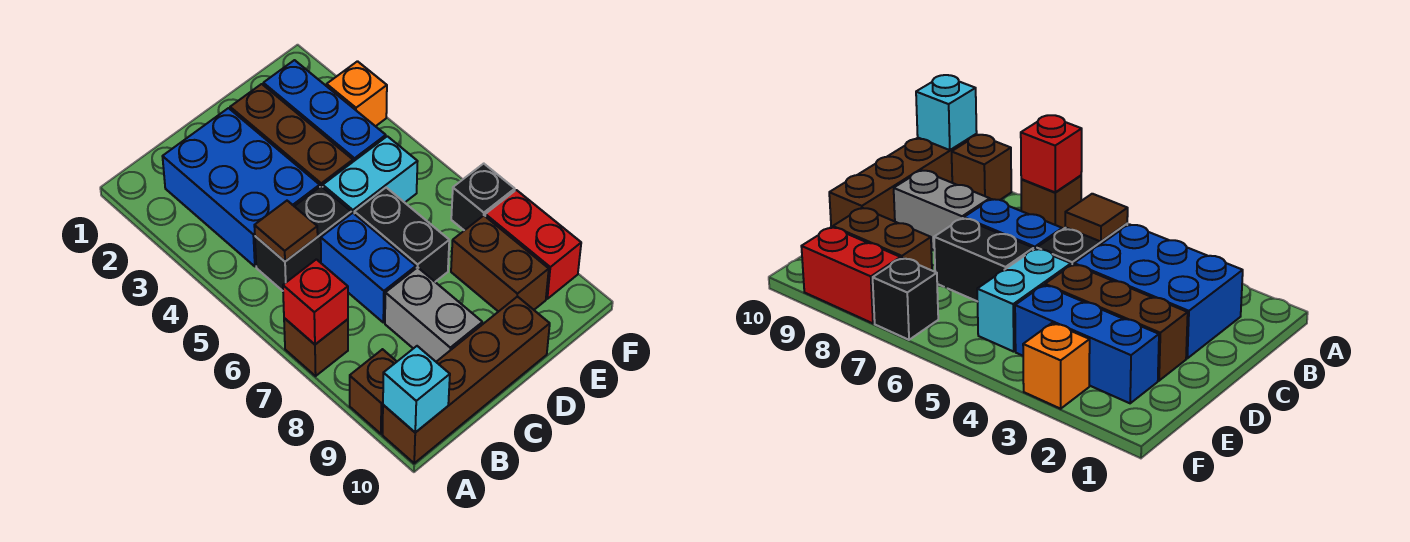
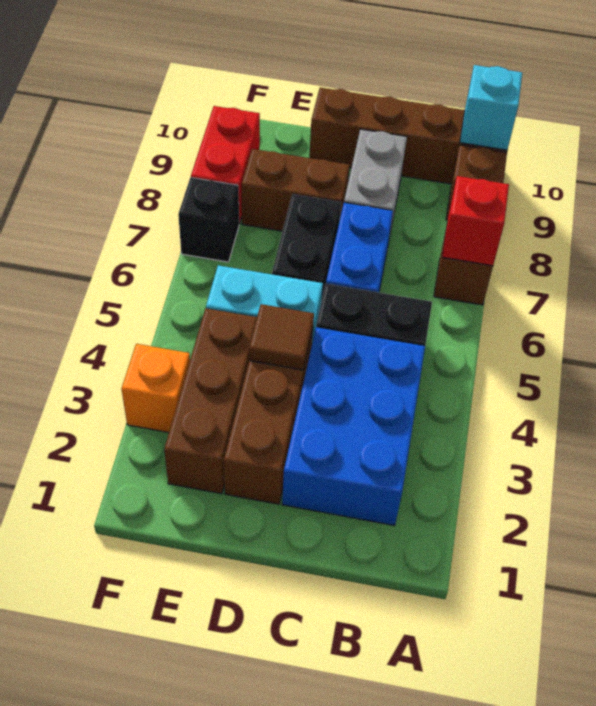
brown tile B5 level 2 -> brown tile D4 level 2
blue brick E2:E4 level 1 -> brown brick E2:E4 level 1
brown brick E8:E9 level 1 -> brown brick D8:E8 level 1

